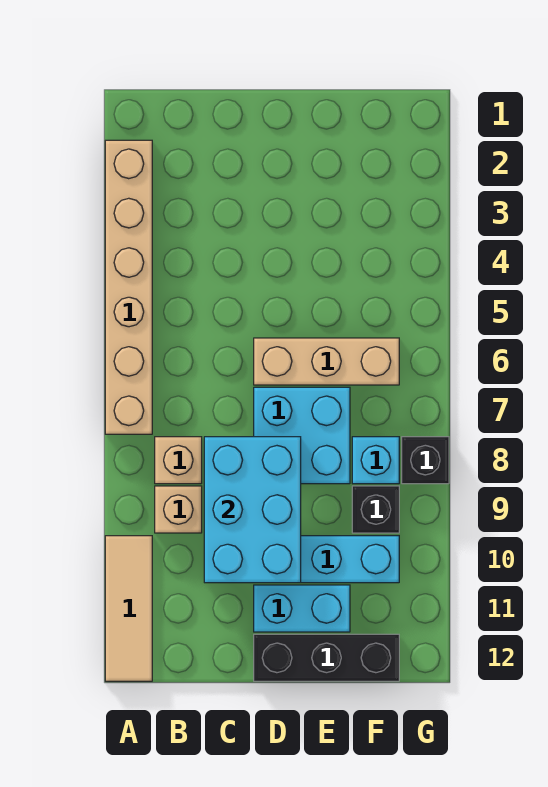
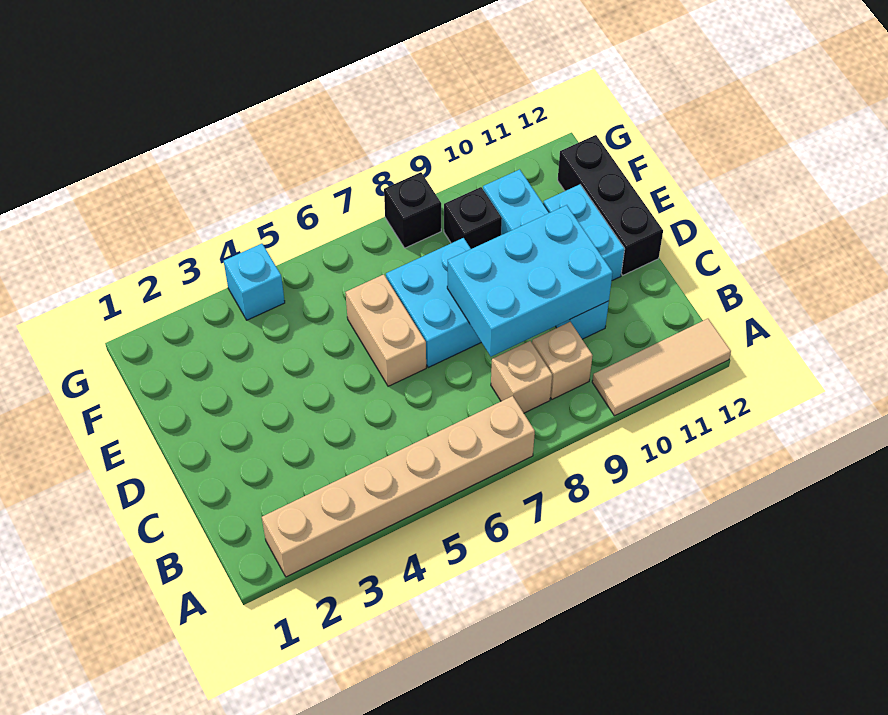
tan brick D6:F6 level 1 -> tan brick D6:E6 level 1
cyan brick F8 level 1 -> cyan brick G4 level 1

